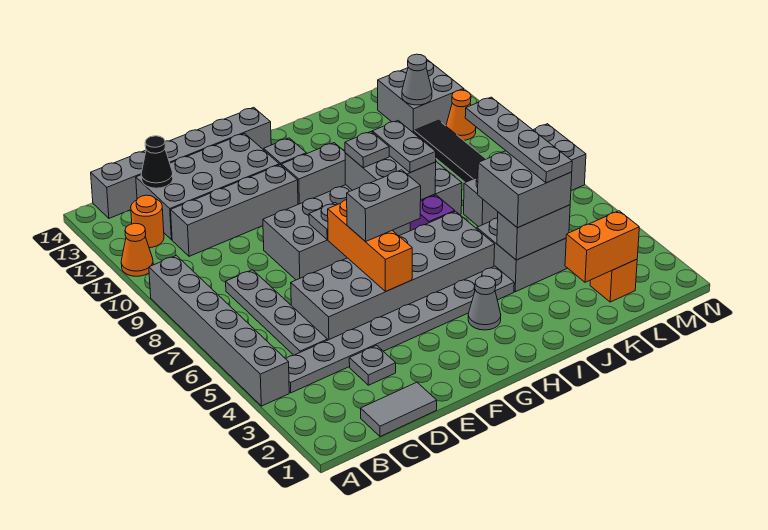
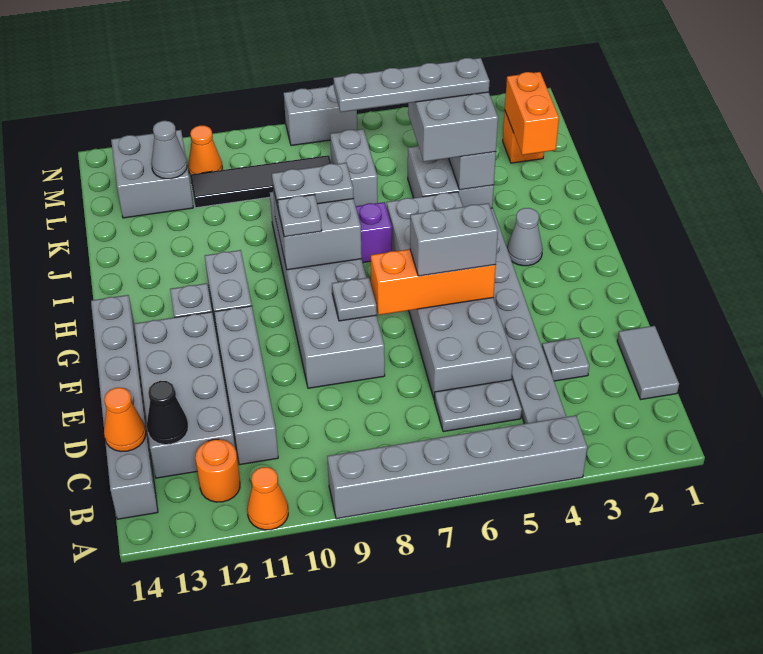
grey plate C5:C8 level 1 -> grey plate C5:C6 level 1
none -> orange cone C14 level 2
grey brick F6:G6 level 3 -> grey brick F5:F6 level 3

